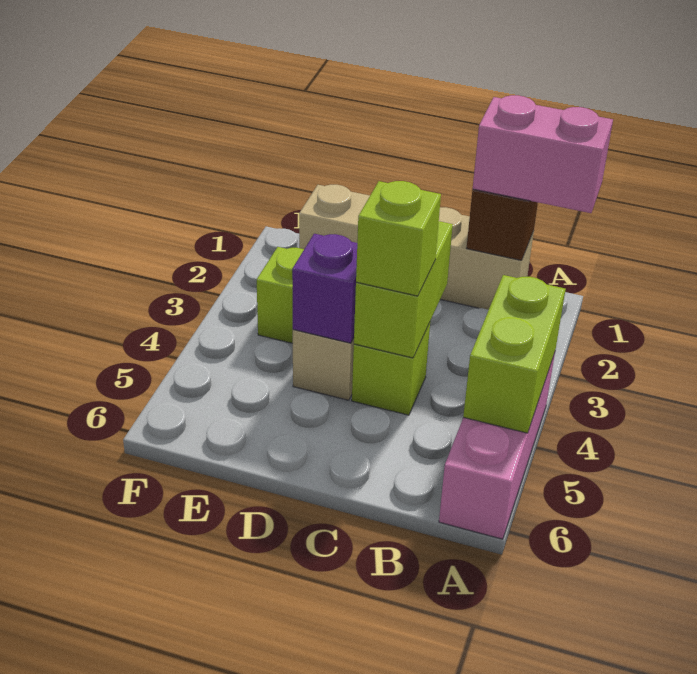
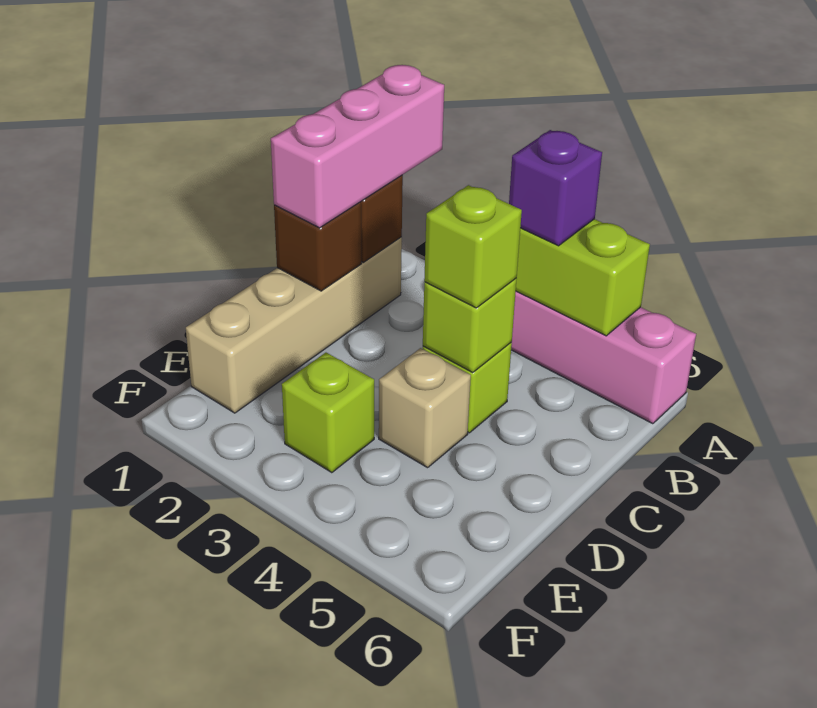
pink brick A1:B1 level 3 -> pink brick A1:C1 level 3
none -> brown brick C1 level 2
lime brick C3:C4 level 2 -> lime brick C4 level 2
purple brick D4 level 2 -> purple brick A4 level 3

